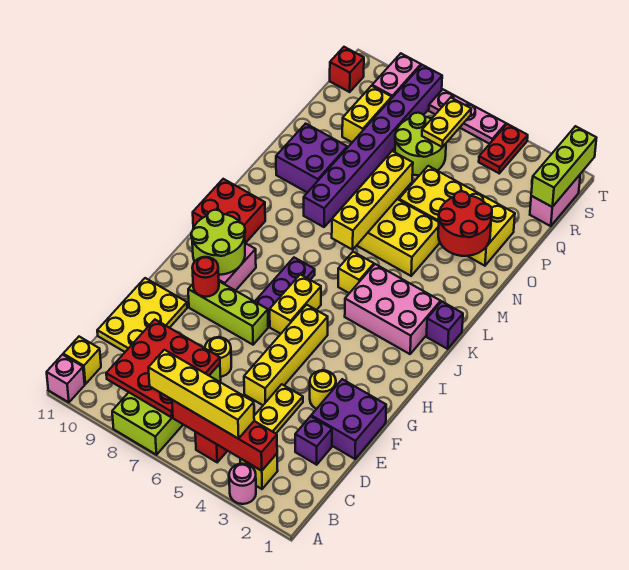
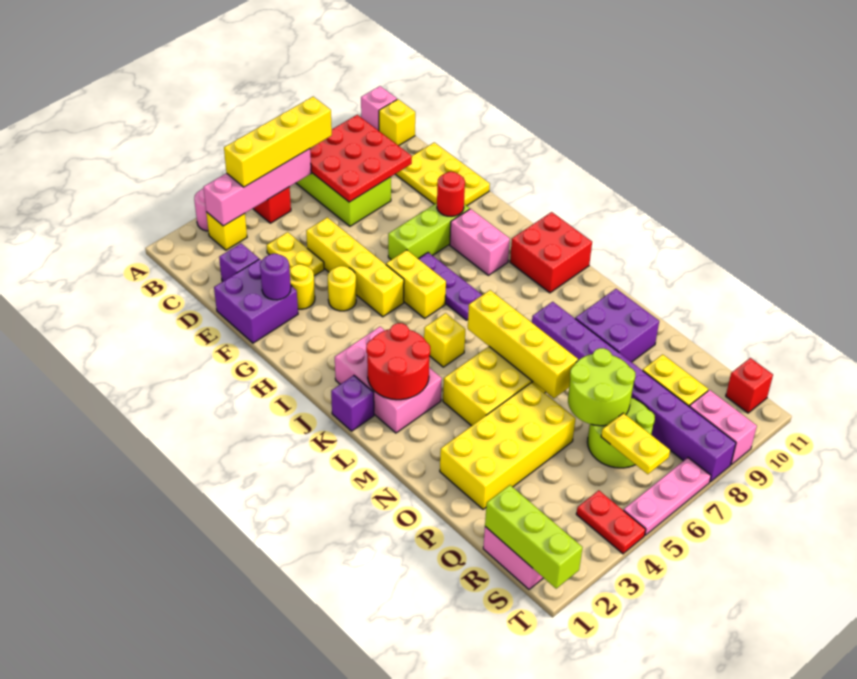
red brick B3:B6 level 2 -> pink brick B3:B6 level 2
yellow round brick E7 level 1 -> yellow round brick G4 level 1
none -> purple round brick F2 level 2
lime round brick H9:I10 level 2 -> lime round brick P6:Q7 level 2
pink brick J2:K4 level 1 -> pink brick J2:L3 level 1
red round brick N2:O3 level 2 -> red round brick K2:L3 level 2

